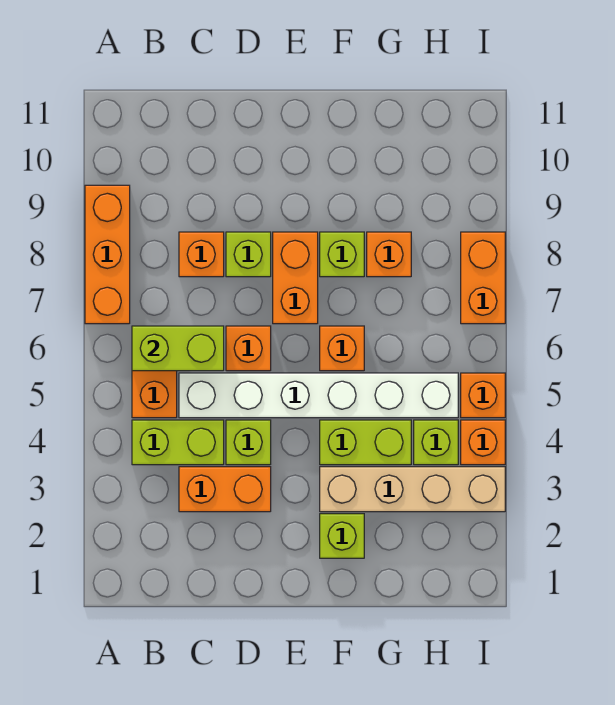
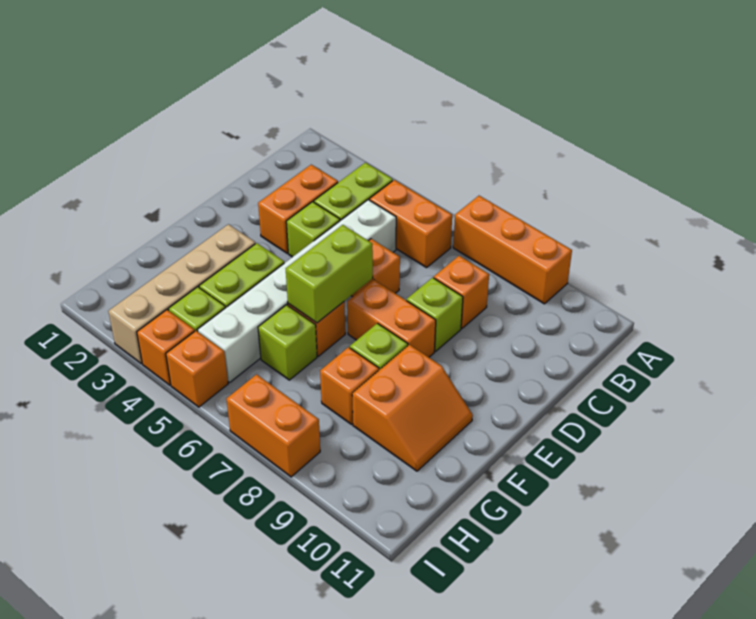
lime brick B6:C6 level 2 -> lime brick E6:F6 level 2
lime brick F2 level 1 -> lime brick G6 level 1
none -> orange slope F9:G10 level 1 top 9

